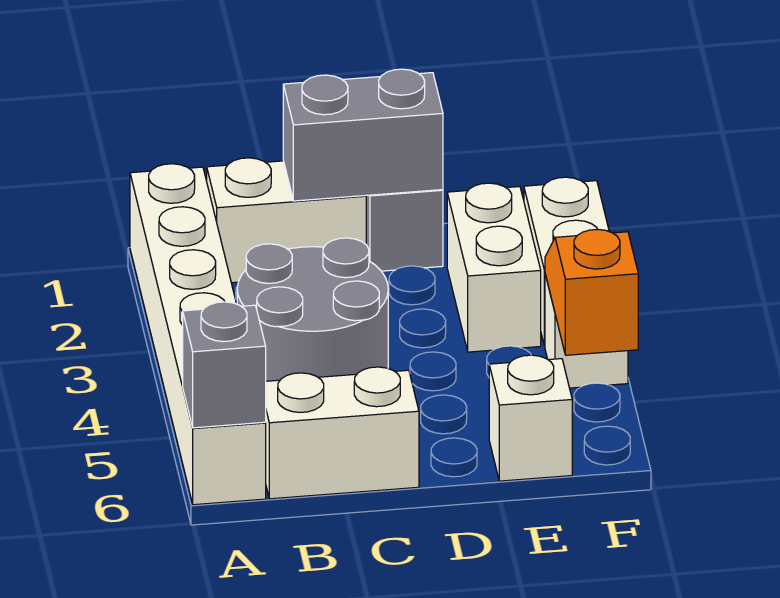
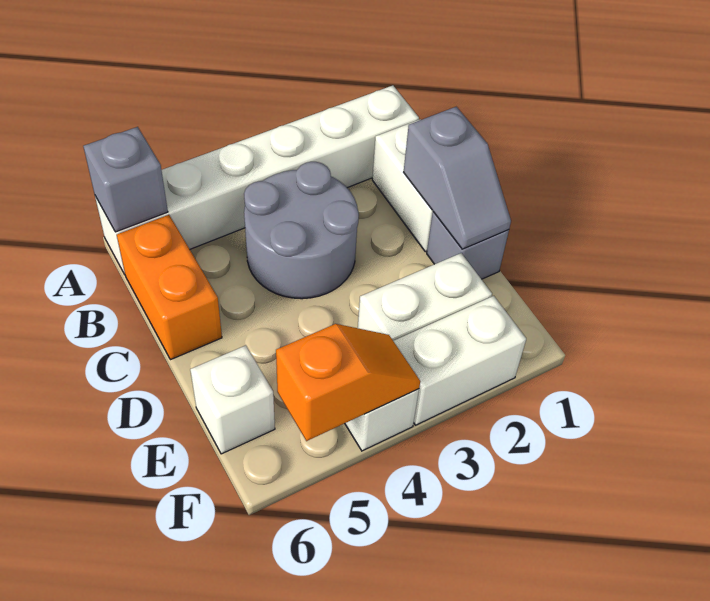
white brick B6:C6 level 1 -> orange brick B6:C6 level 1
grey brick C1:D1 level 2 -> grey slope C1:D1 level 2 top C

